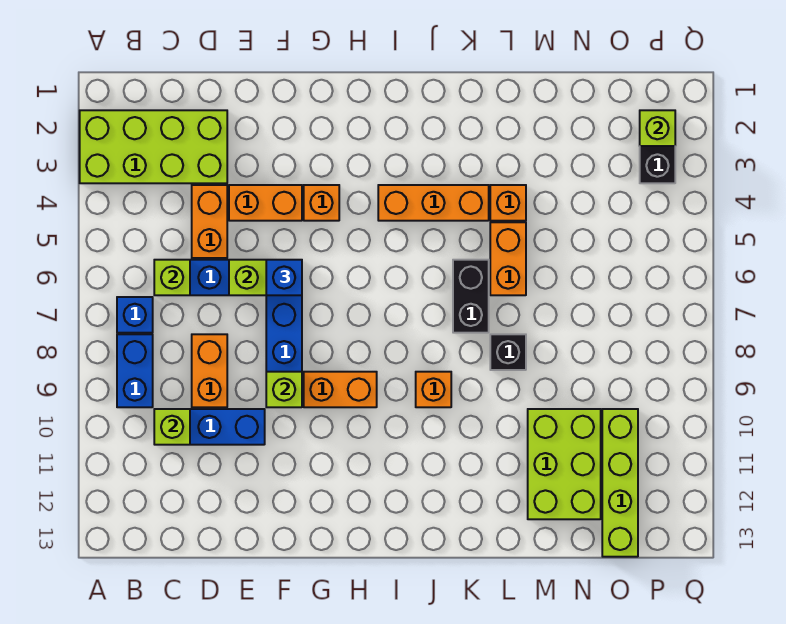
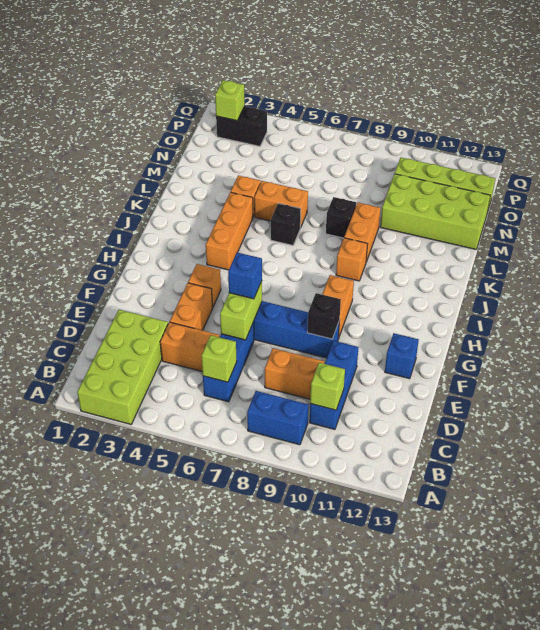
blue brick B7 level 1 -> blue brick F12 level 1
lime brick F9 level 2 -> black brick F9 level 2
black brick K6:K7 level 1 -> black brick K6 level 1
none -> orange brick K9:L9 level 1
lime brick M10:N12 level 1 -> lime brick M10:N13 level 1

